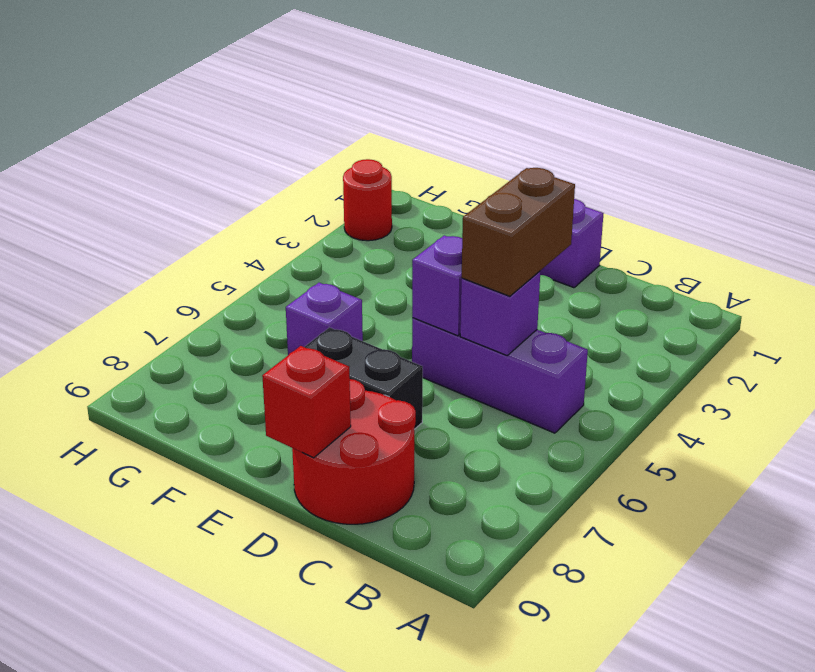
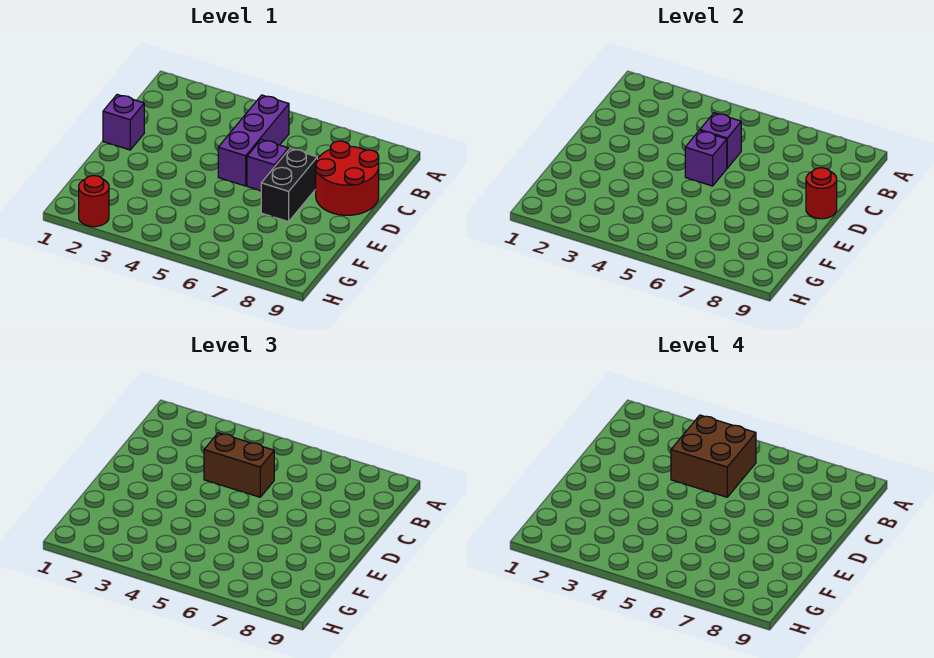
none -> brown brick B4:C5 level 4
red brick D9 level 2 -> red round brick D9 level 2
purple brick F6 level 1 -> purple brick D6 level 1

